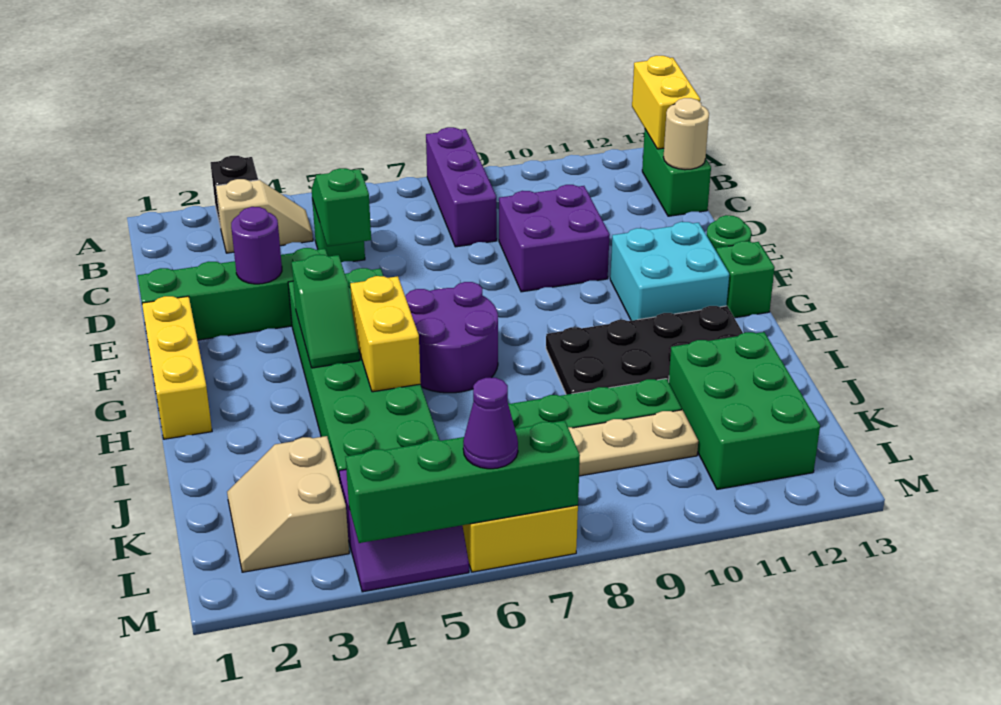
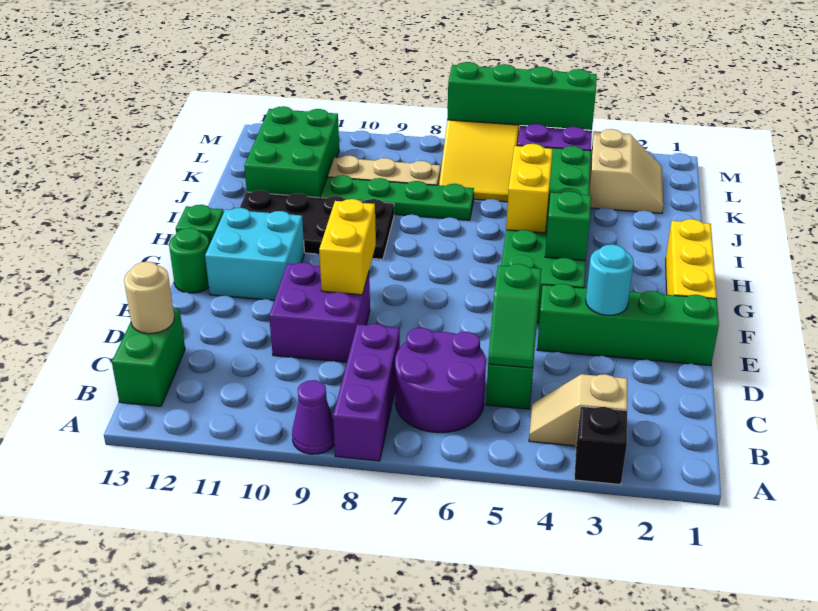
yellow brick A13:B13 level 2 -> yellow brick E9:F9 level 2
purple round brick E3 level 2 -> cyan round brick E3 level 2
purple round brick G6:H7 level 1 -> purple round brick B6:C7 level 1
purple cone M6 level 3 -> purple cone A9 level 1

